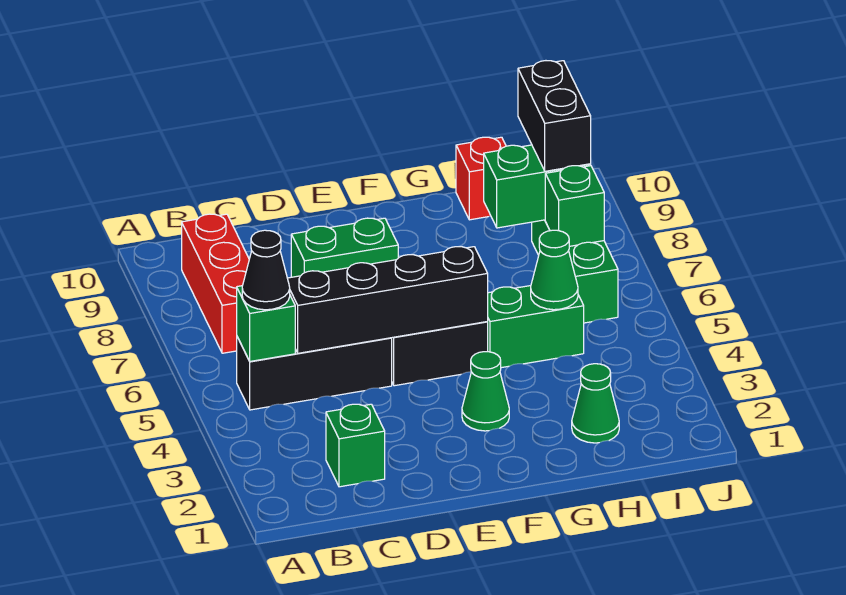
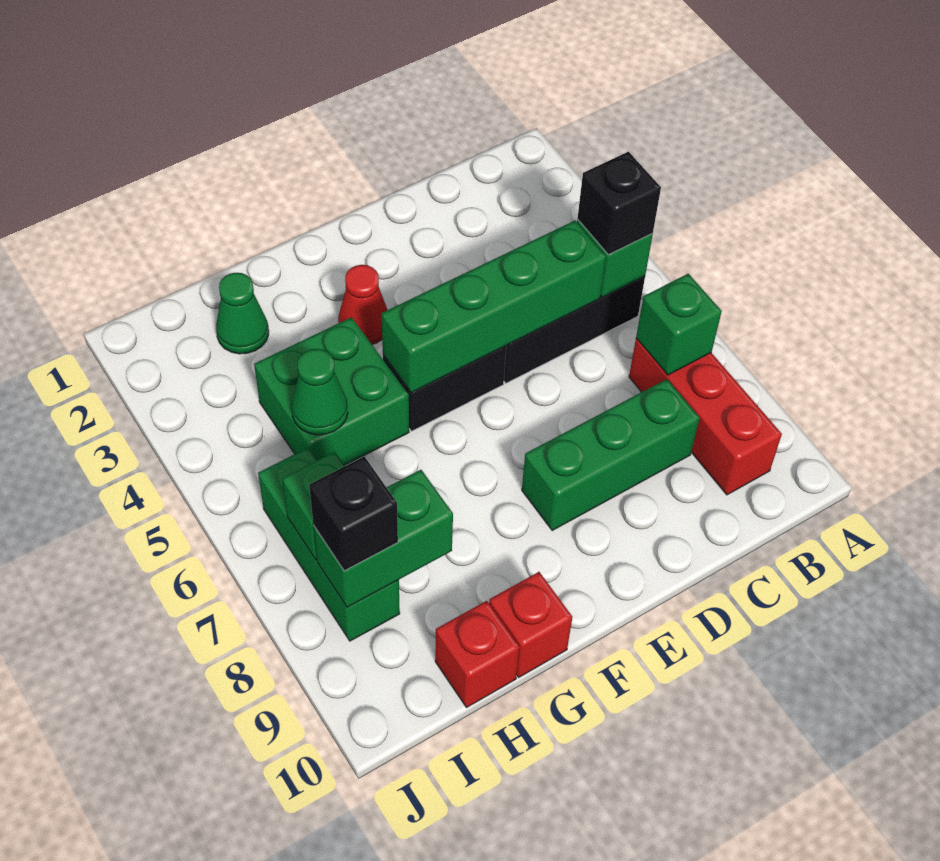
black cone B5 level 3 -> black brick B5 level 3
green brick C2 level 1 -> green brick B7 level 2
black brick C5:F5 level 2 -> green brick C5:F5 level 2
green brick D8:E8 level 1 -> green brick C8:E8 level 1
green cone F3 level 1 -> red cone F3 level 1
green brick G5:H5 level 1 -> green brick G4:H5 level 1
none -> red brick G10 level 1
black brick I8:I9 level 3 -> black brick I8 level 3

